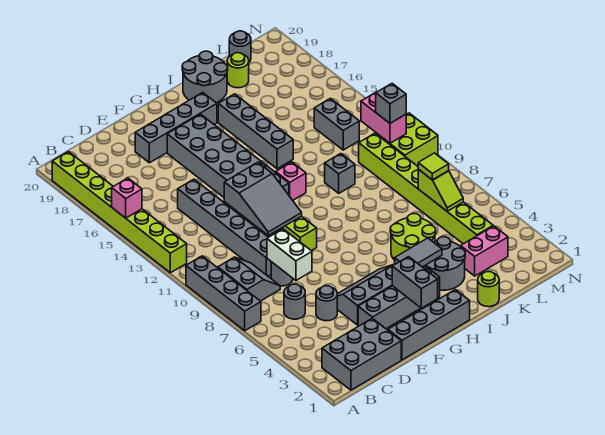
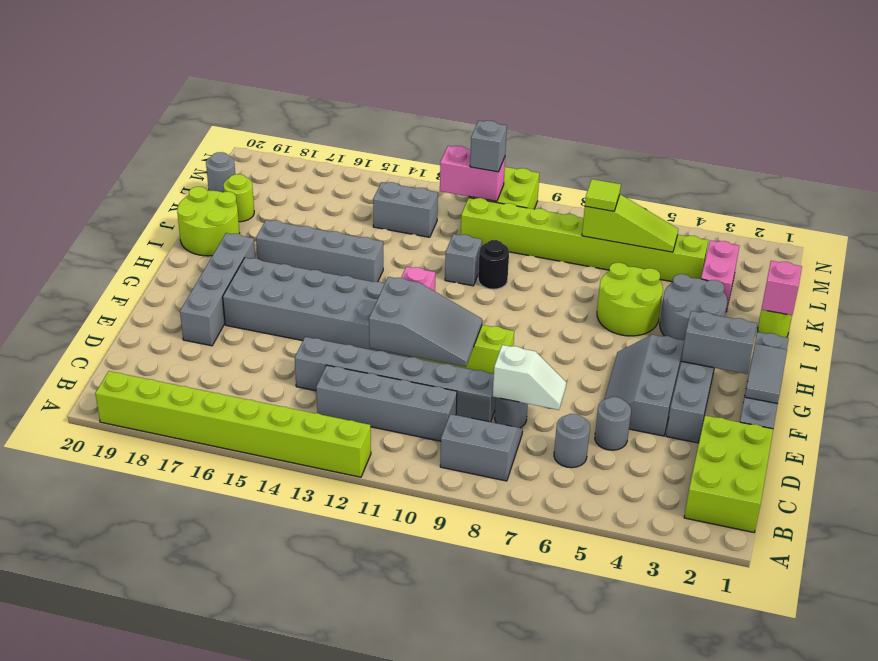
grey brick A7:A10 level 1 -> grey brick C10:C13 level 1
pink brick A15 level 2 -> pink brick J1 level 2
grey brick B1:D2 level 1 -> lime brick B1:D2 level 1
white brick D7:D8 level 2 -> white slope D7:D8 level 2 top 8
grey tile H4:I4 level 2 -> grey tile F1:G1 level 2
grey round brick I19:J20 level 1 -> lime round brick I19:J20 level 1
none -> black round brick J10 level 1
lime slope L6:L7 level 2 top 7 -> lime slope L5:L7 level 2 top 7

